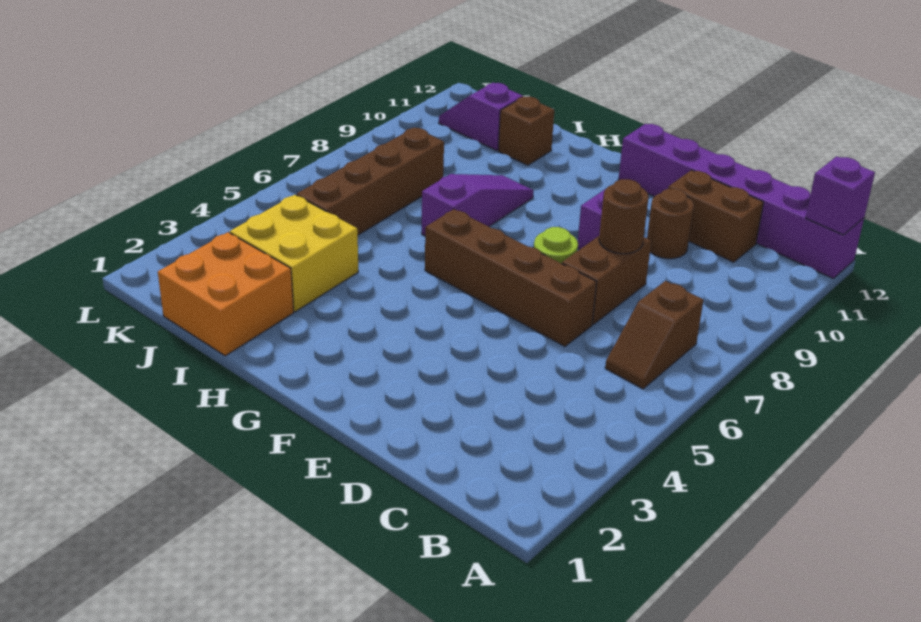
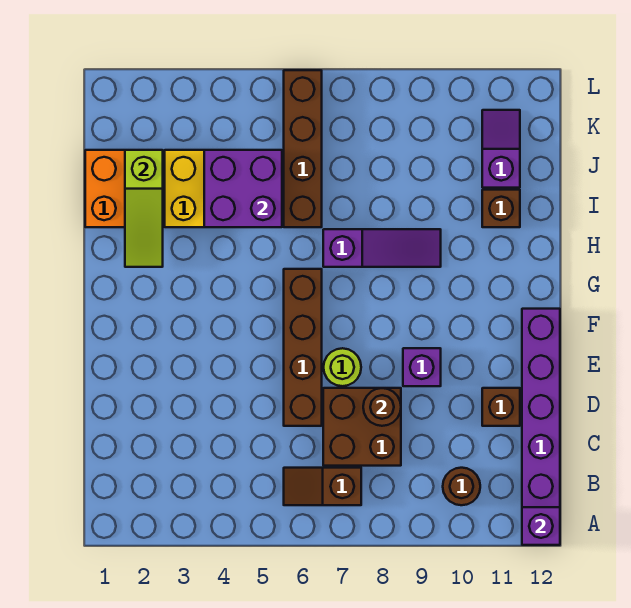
brown brick C11:D11 level 1 -> brown brick D11 level 1
brown brick D7:D8 level 1 -> brown brick C7:D8 level 1
brown round brick D10 level 1 -> brown round brick B10 level 1
none -> lime slope H2:J2 level 2 top J
none -> purple brick I4:J5 level 2
brown brick J5:J8 level 1 -> brown brick I6:L6 level 1

